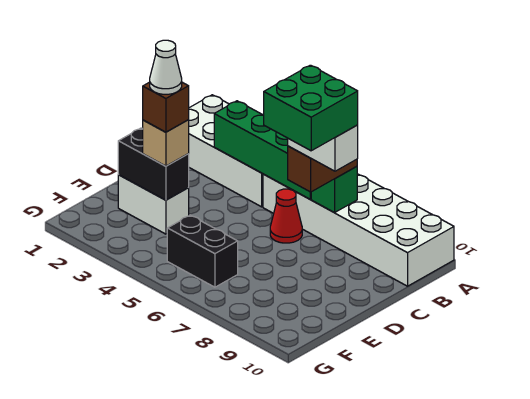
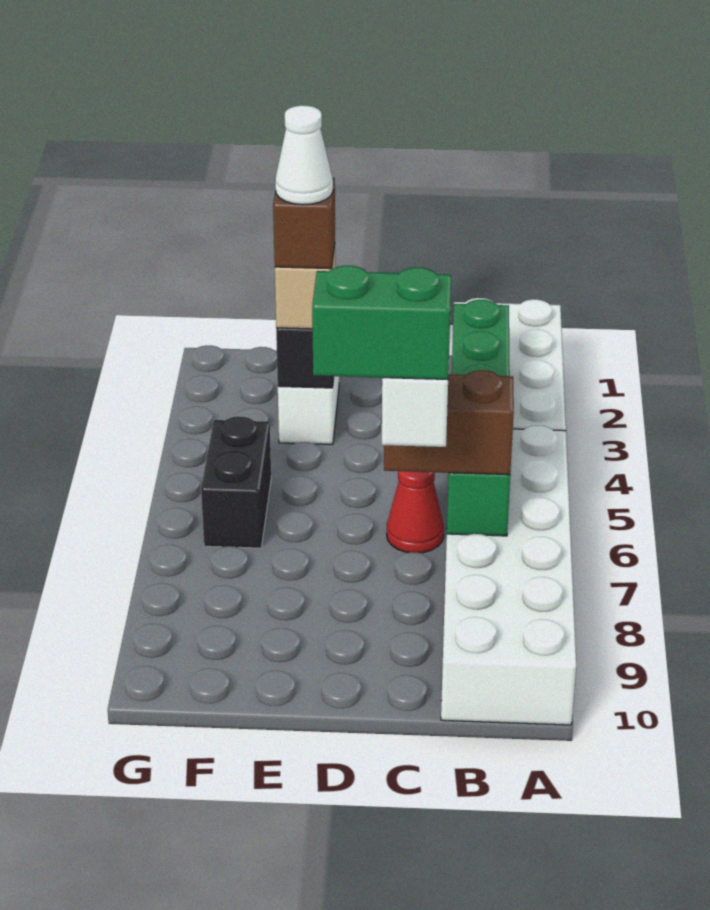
green brick C7:D8 level 5 -> green brick C8:D8 level 5

